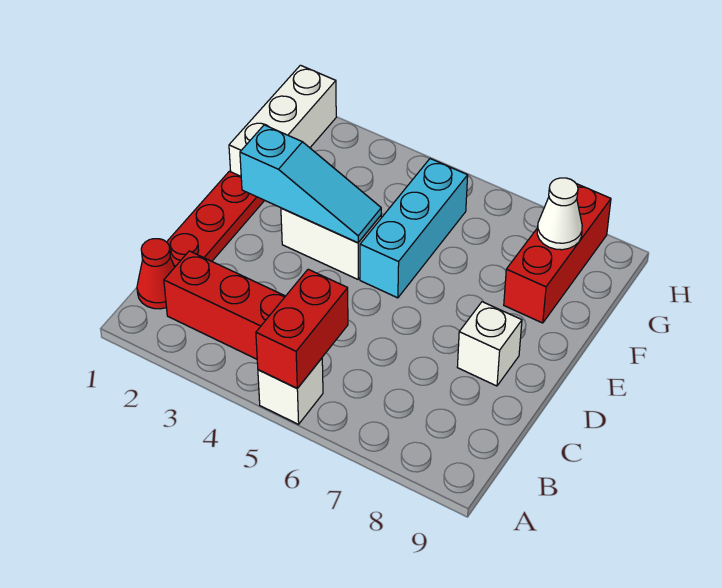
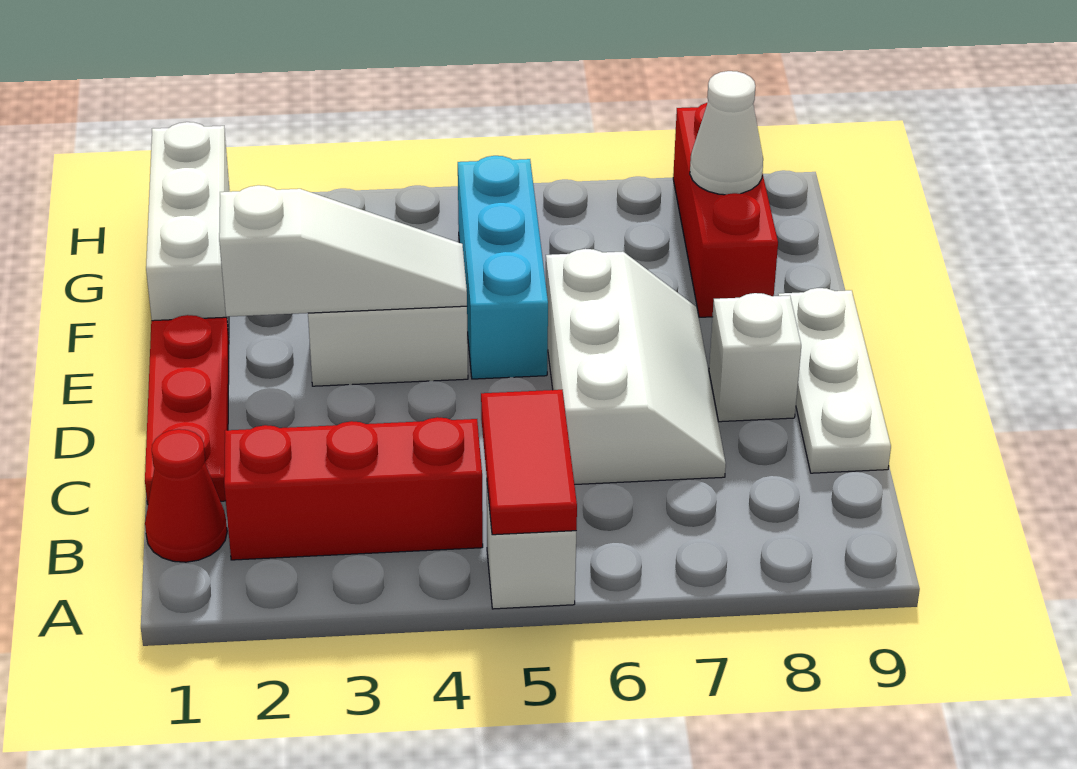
red brick A5:B5 level 2 -> red tile A5:B5 level 2
none -> white slope C6:E7 level 1 top 6
none -> white plate C9:E9 level 1
cyan slope E2:E4 level 2 top 2 -> white slope E2:E4 level 2 top 2

